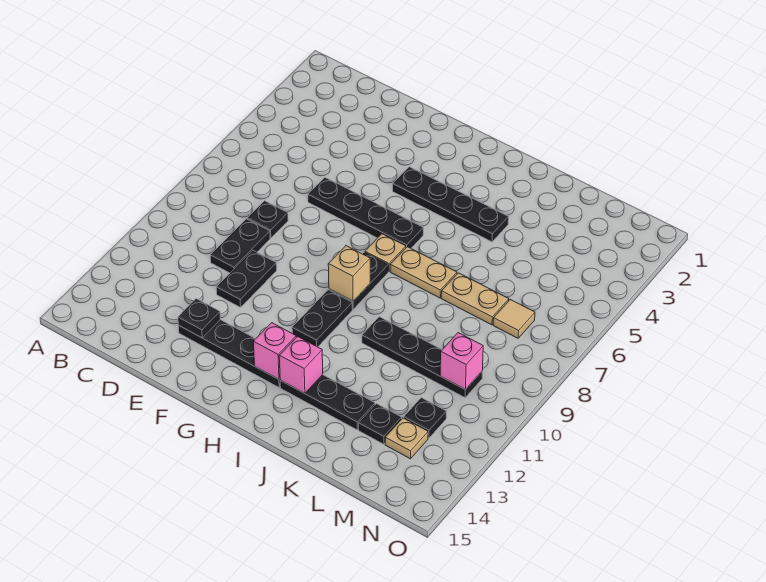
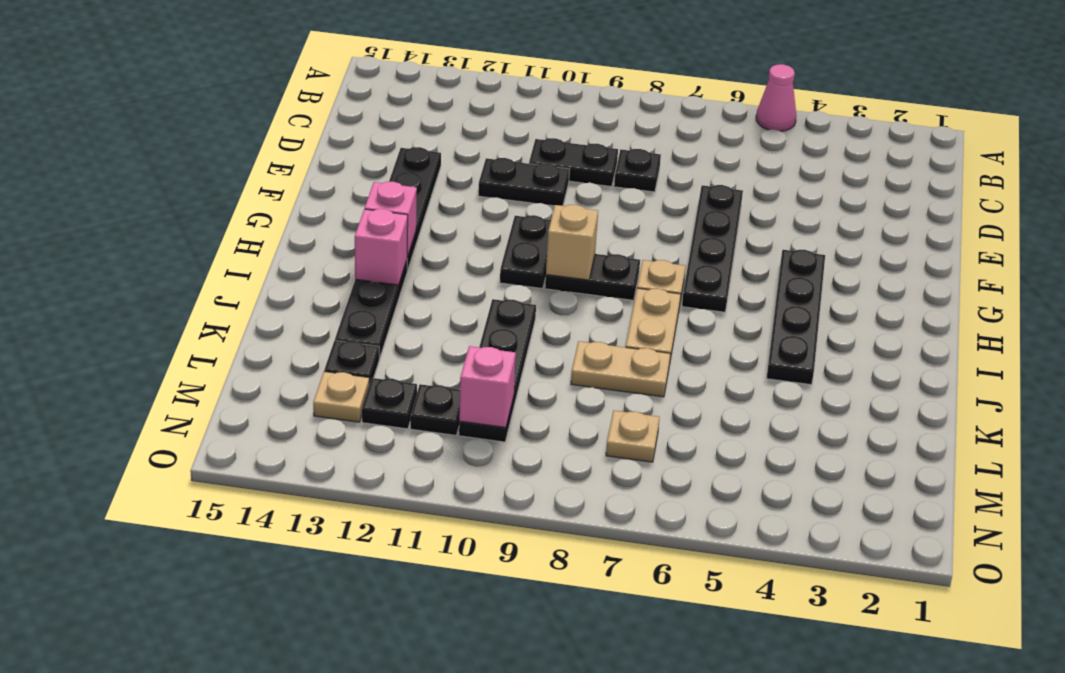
none -> pink cone A5 level 1
black plate E13 level 2 -> black plate M11 level 1
black plate H10:H11 level 1 -> black plate G10:H10 level 1
tan plate K7:L7 level 1 -> tan plate K7:K8 level 1
tan tile M7 level 1 -> tan plate M7 level 1

